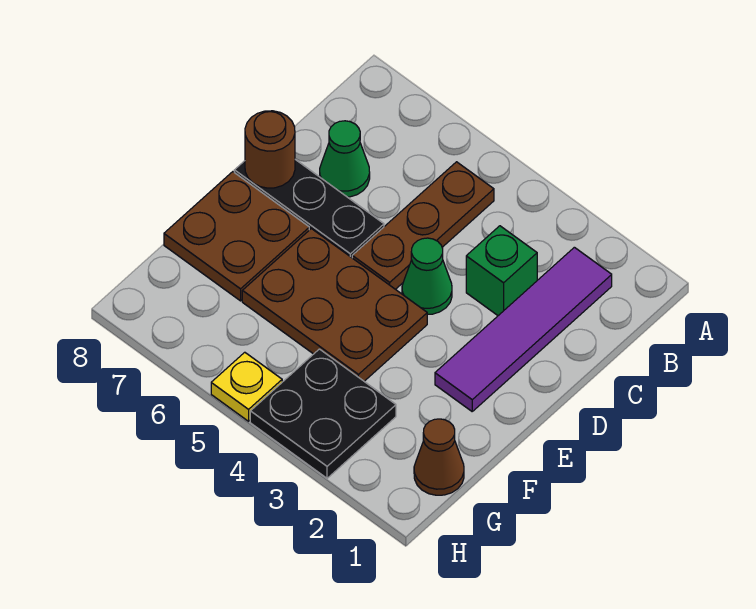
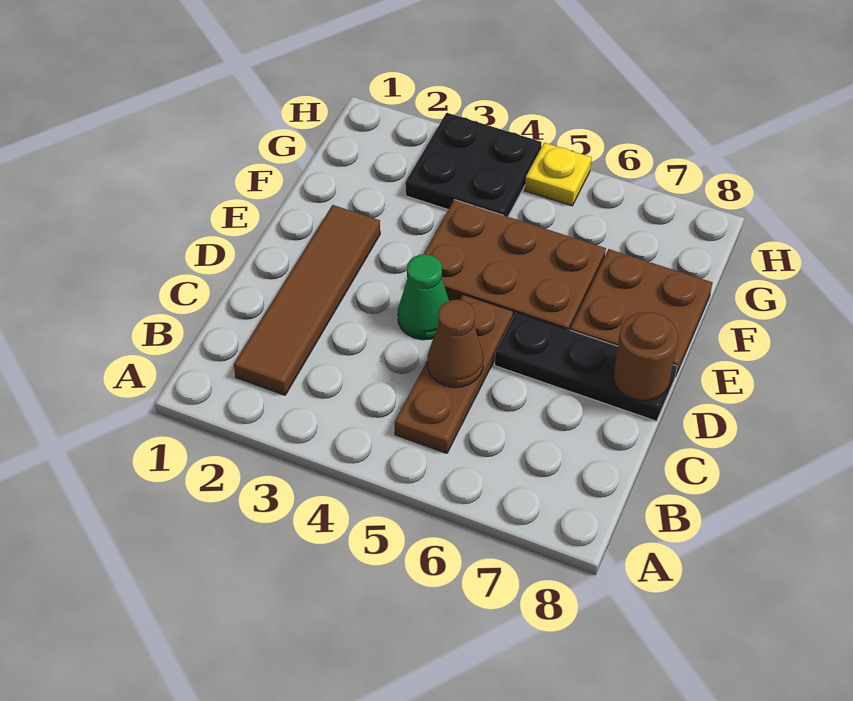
purple tile B2:E2 level 1 -> brown tile B2:E2 level 1
green brick C3 level 1 -> none
green cone C7 level 1 -> none
brown cone G1 level 1 -> brown cone C5 level 2

